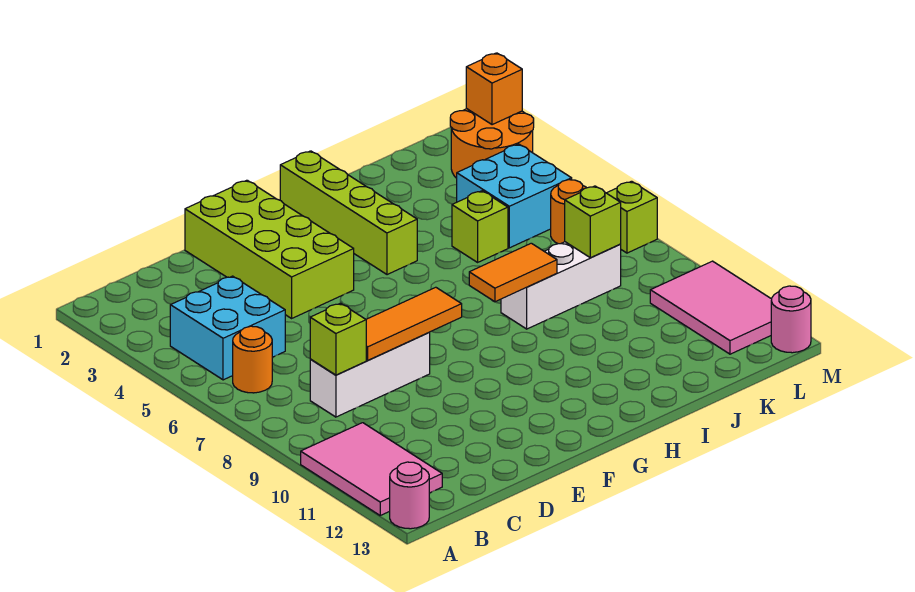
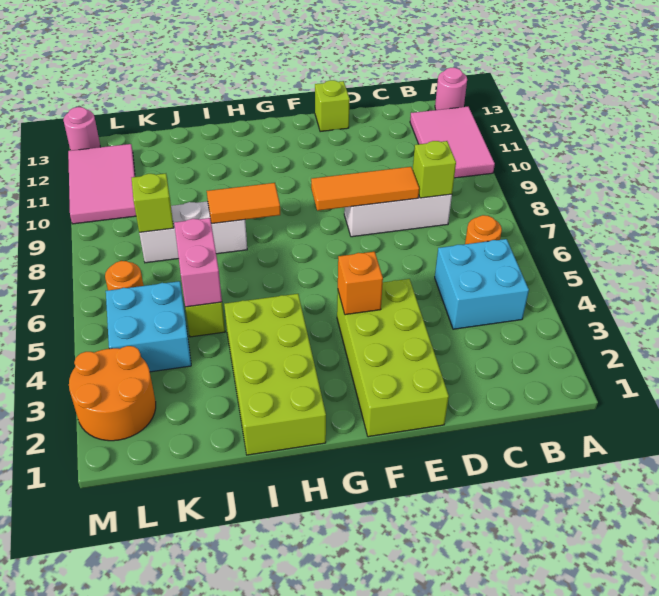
lime brick H1:H4 level 1 -> lime brick H1:I4 level 1
none -> pink brick J5:J6 level 2
orange brick M2 level 2 -> orange brick F4 level 2
lime brick M7 level 1 -> lime brick E13 level 1

